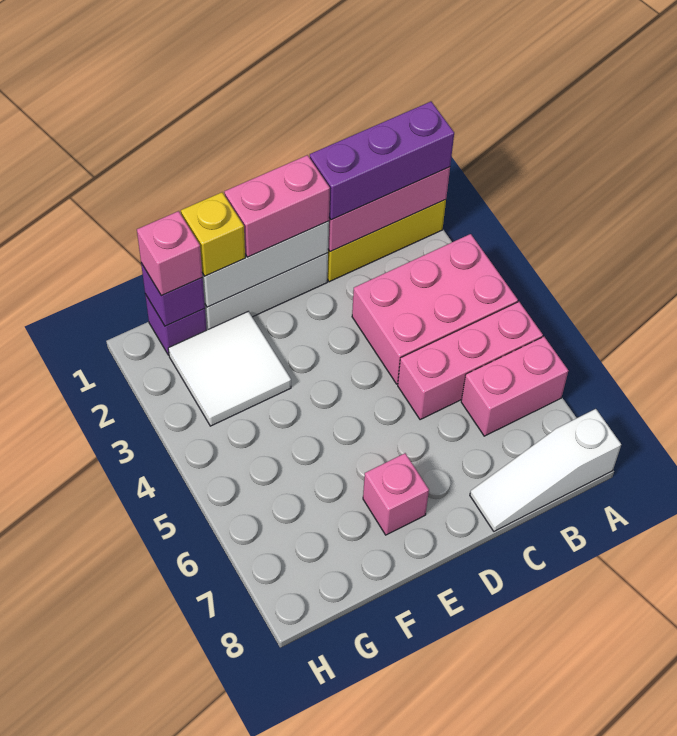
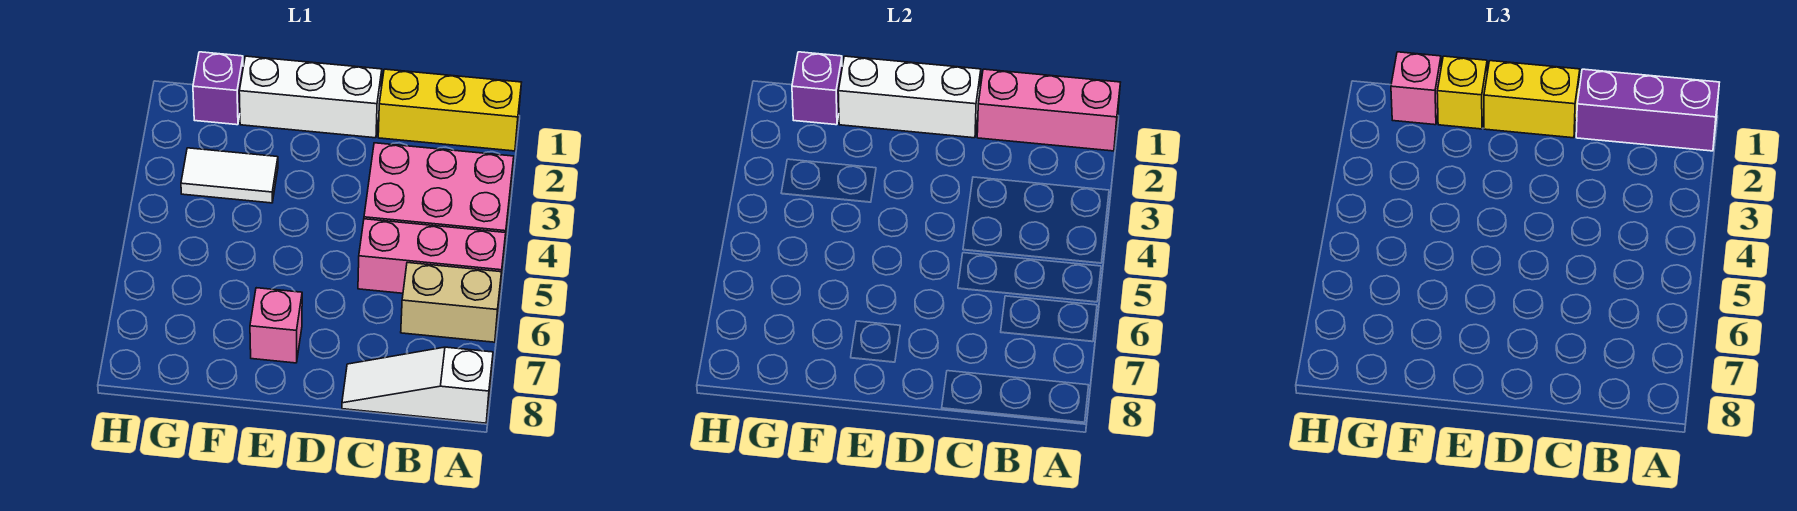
pink brick A6:B6 level 1 -> tan brick A6:B6 level 1
pink brick D1:E1 level 3 -> yellow brick D1:E1 level 3
white tile F2:G3 level 1 -> white tile F3:G3 level 1

